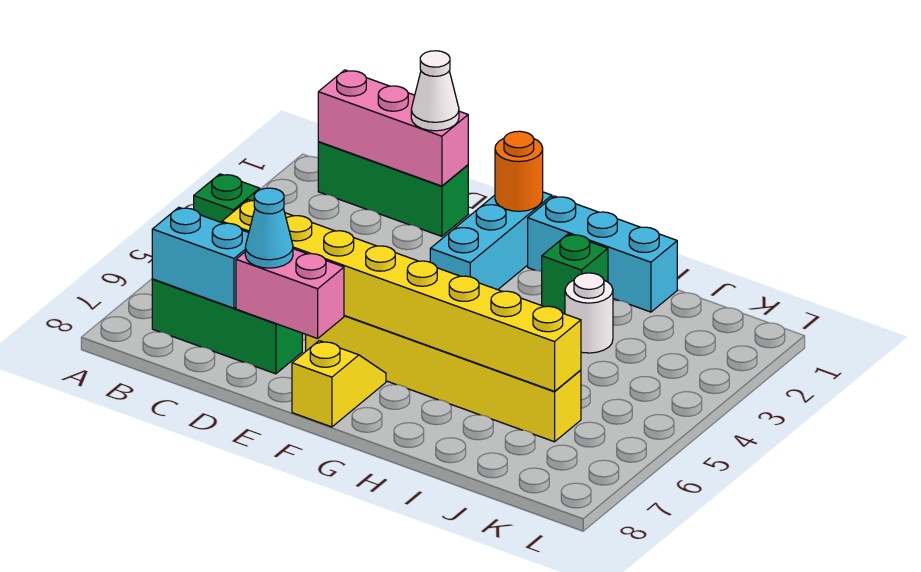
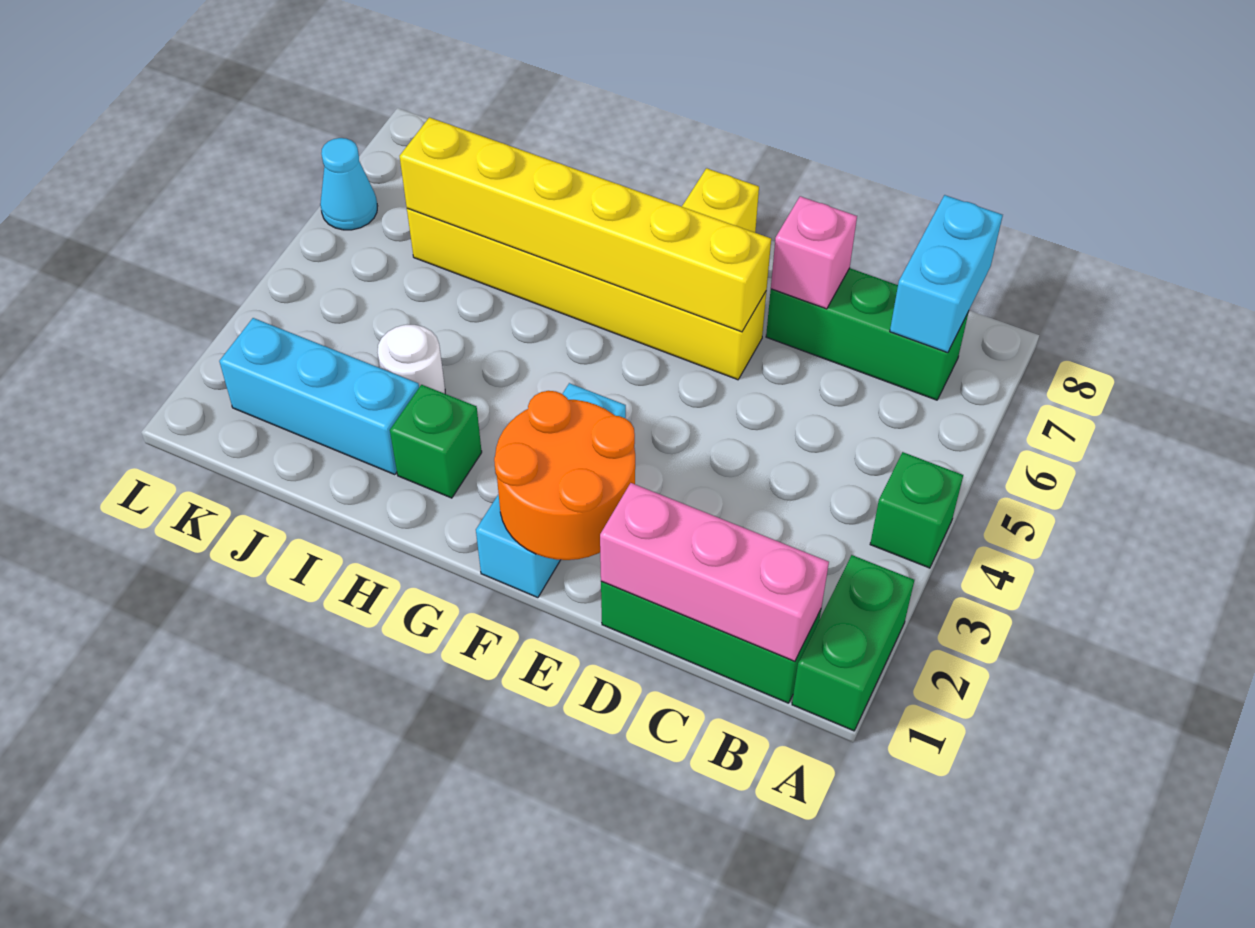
none -> green brick A1:A2 level 1
cyan brick B7:C7 level 2 -> cyan brick B7:B8 level 2
yellow brick C6:J6 level 2 -> yellow brick E6:J6 level 2
white cone D1 level 3 -> none
pink brick D7:E7 level 2 -> pink brick D7 level 2
cyan cone D7 level 3 -> cyan cone L6 level 1
orange round brick F1 level 2 -> orange round brick E1:F2 level 2
cyan brick G1:I1 level 1 -> cyan brick I2:K2 level 1

